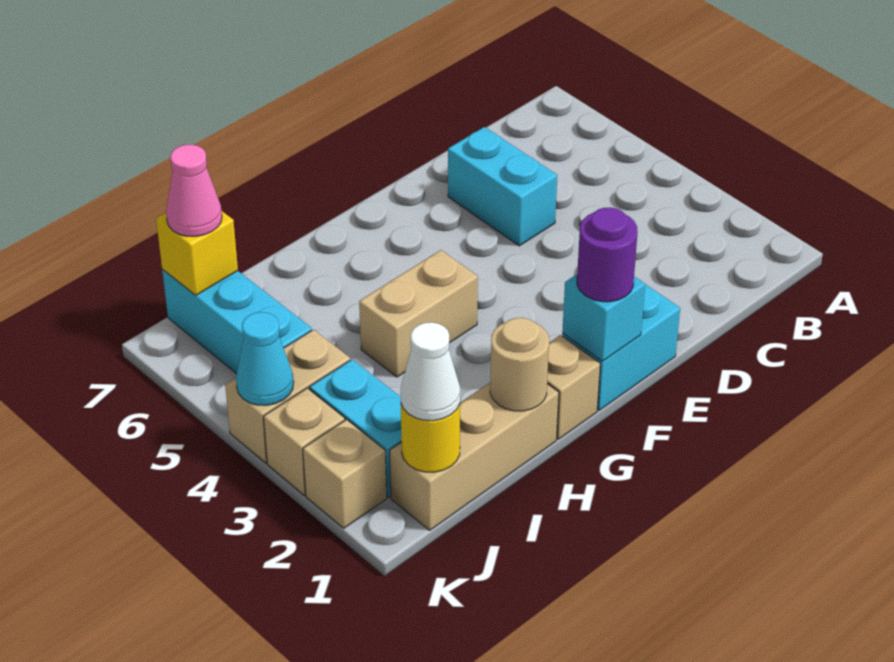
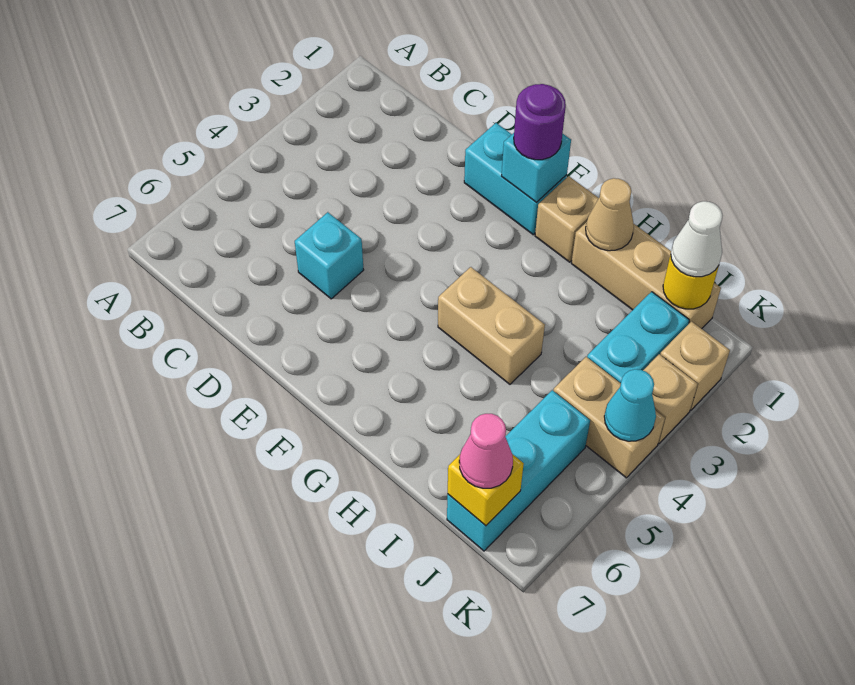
cyan brick D5:D6 level 1 -> cyan brick D5 level 1
tan round brick H1 level 2 -> tan cone H1 level 2

